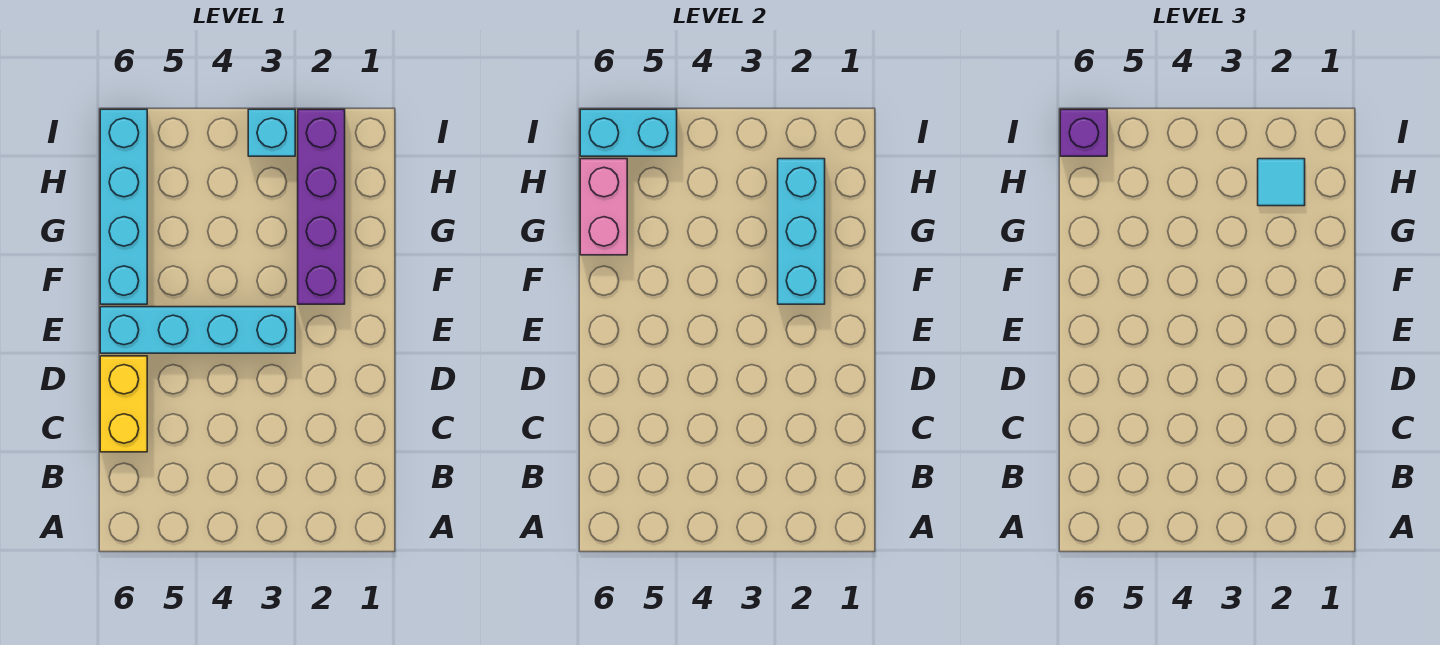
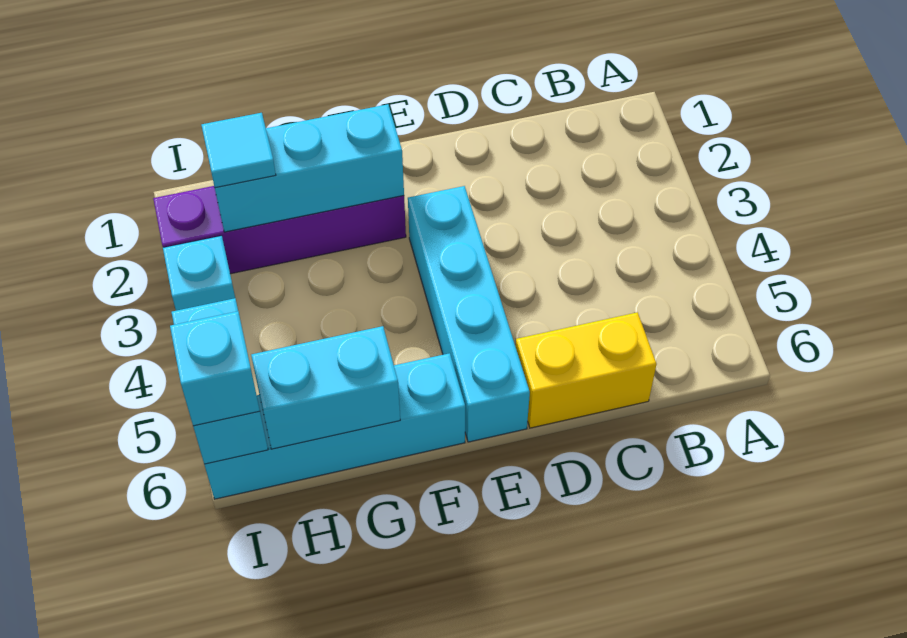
pink brick G6:H6 level 2 -> cyan brick G6:H6 level 2
purple brick I6 level 3 -> cyan brick I6 level 3

